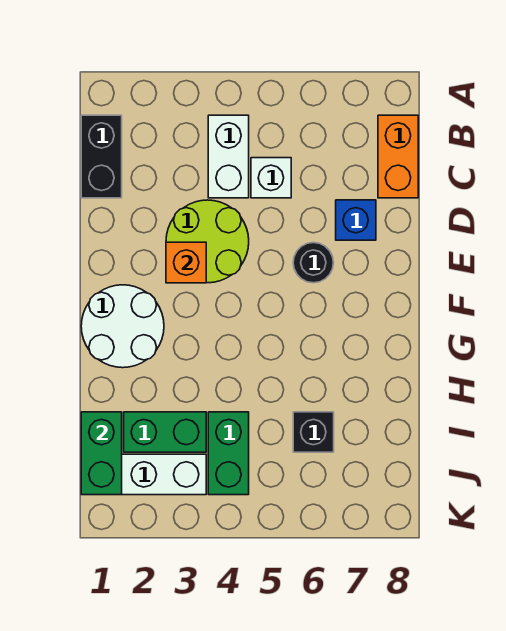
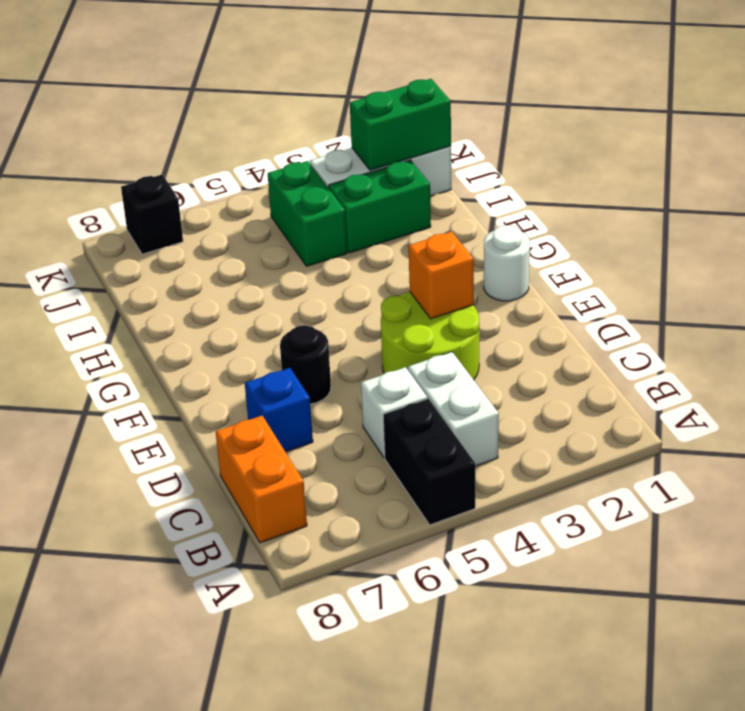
black brick B1:C1 level 1 -> black brick A5:B5 level 1
white round brick F1:G2 level 1 -> white round brick F1 level 1
green brick I1:J1 level 2 -> green brick J1:J2 level 2
black brick I6 level 1 -> black brick K7 level 1

